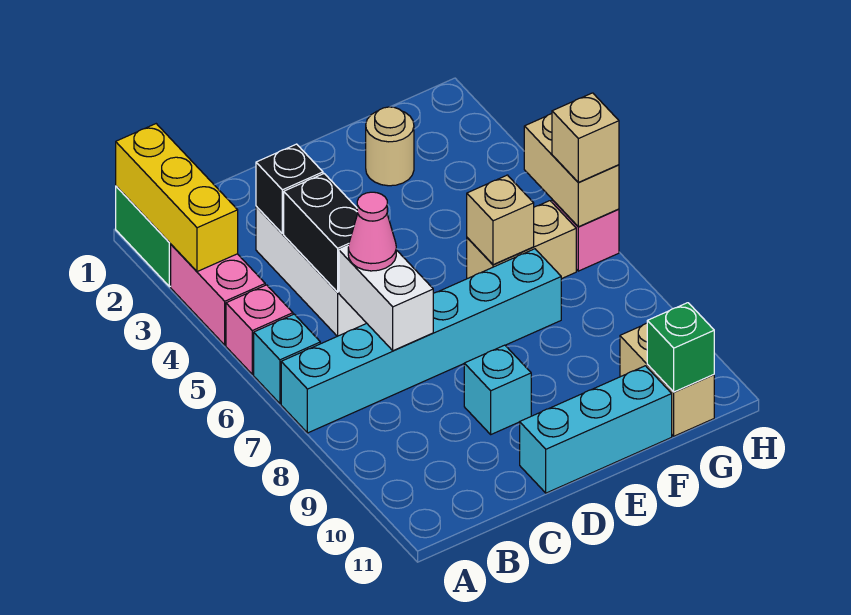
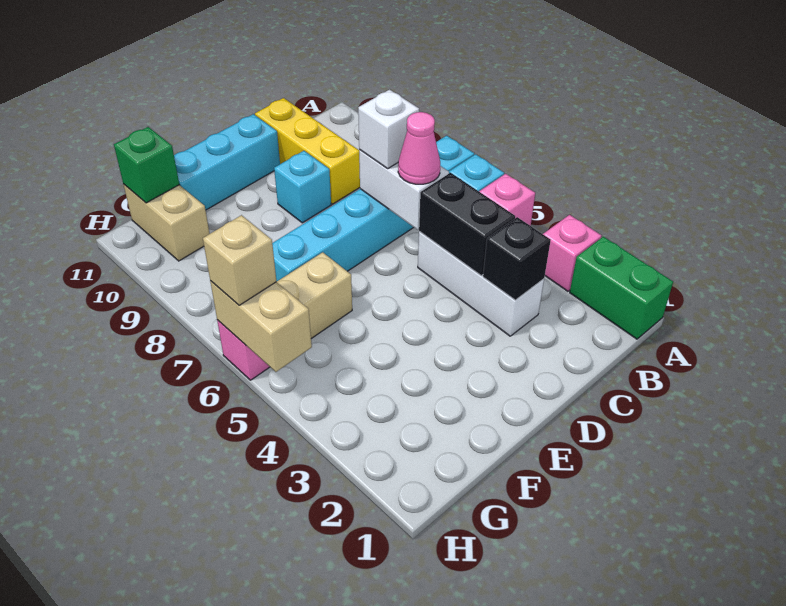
yellow brick A1:A3 level 2 -> yellow brick C9:C11 level 1
pink brick A3:A4 level 1 -> pink brick A3 level 1
none -> white brick C7 level 3
tan round brick F2 level 1 -> none
tan brick F6 level 2 -> none

